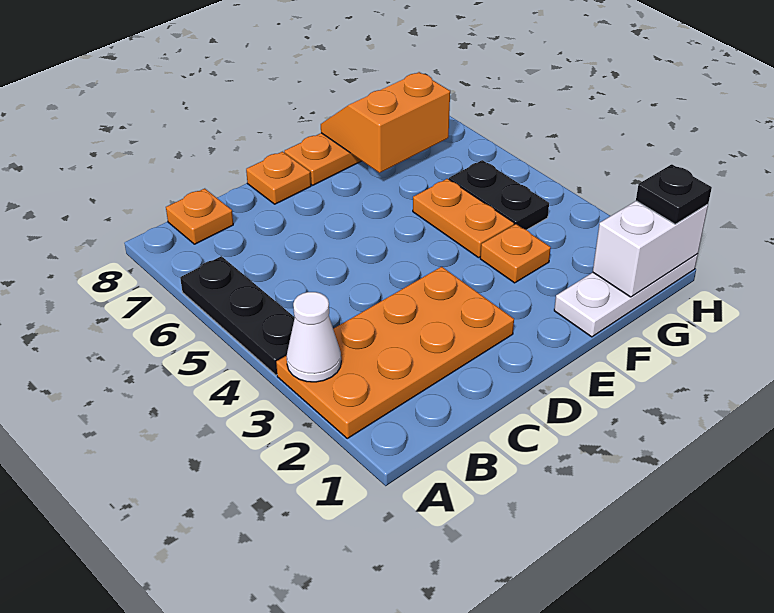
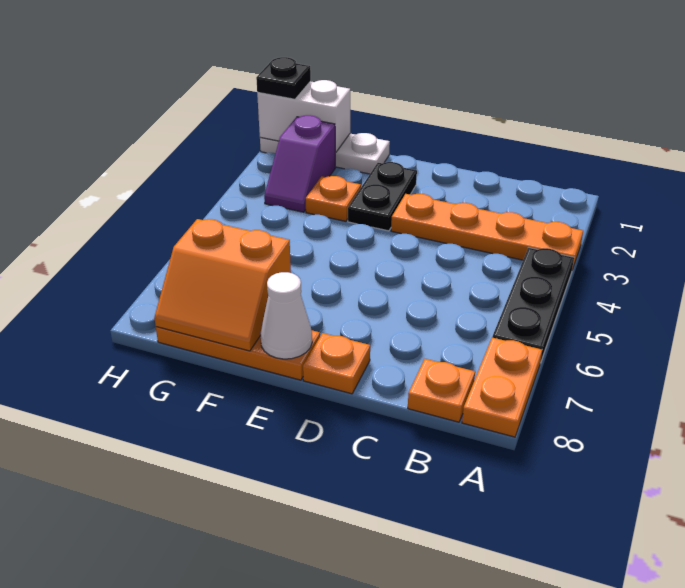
orange plate A2:D3 level 1 -> orange plate A3:D3 level 1
white cone A3 level 2 -> white cone E8 level 2
orange plate F4:F5 level 1 -> orange plate A7:A8 level 1
none -> purple slope G2:G3 level 1 top 2
black plate G4:G5 level 1 -> black plate E2:E3 level 1

